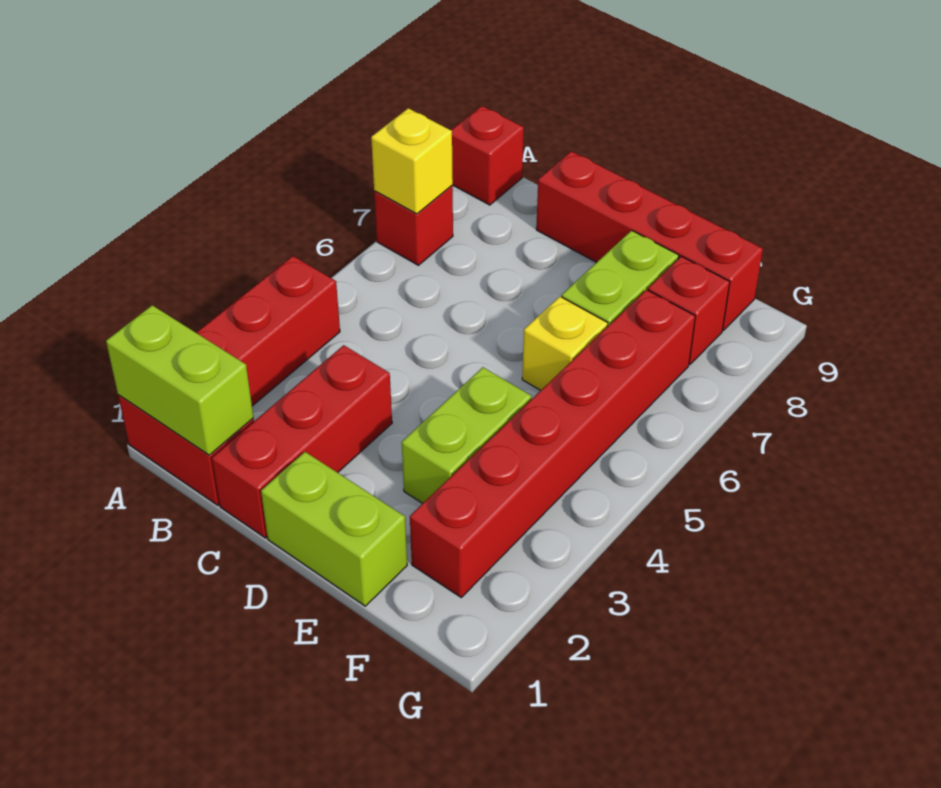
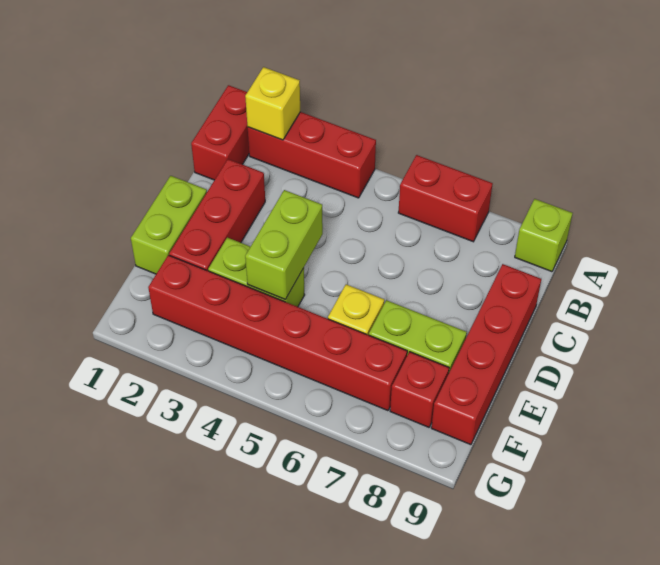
lime brick A1:B1 level 2 -> lime brick D4:E4 level 2
red brick A7 level 1 -> red brick A6:A7 level 1
yellow brick A7 level 2 -> yellow brick A2 level 2
red brick A9 level 1 -> lime brick A9 level 1
red brick C1:C3 level 1 -> red brick C2:E2 level 1

